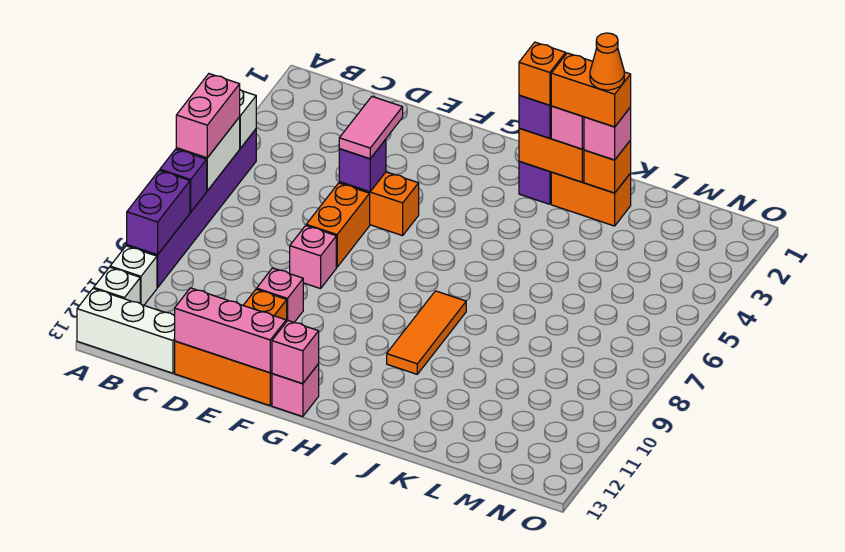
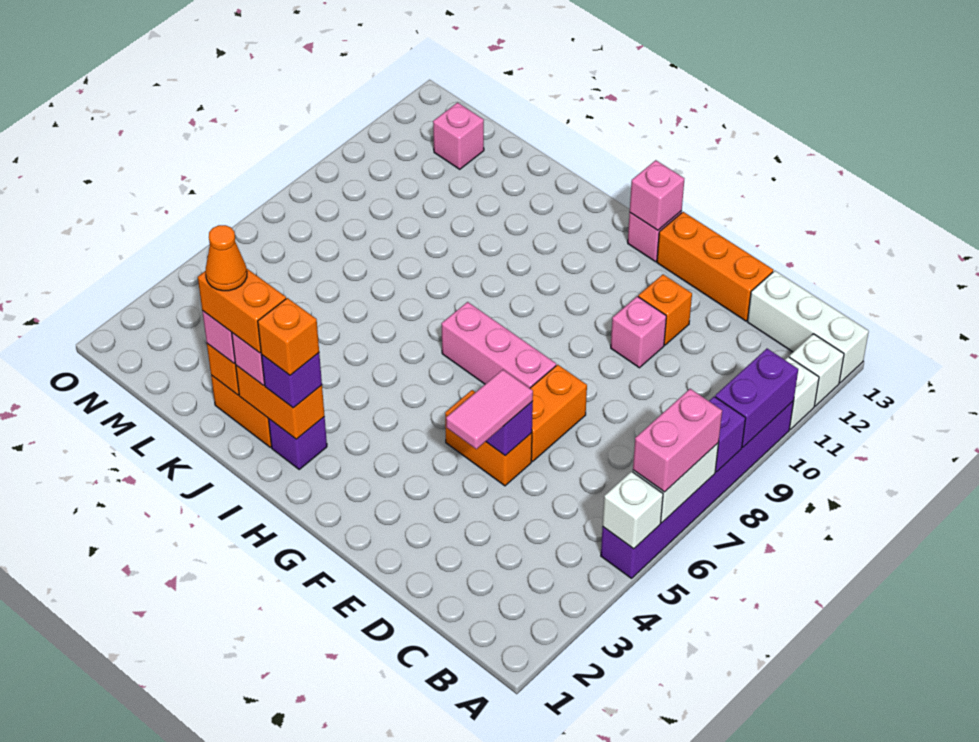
pink brick D13:F13 level 2 -> pink brick F7:H7 level 1
pink brick E8 level 1 -> pink brick M12 level 1
orange tile I8:I10 level 1 -> none

